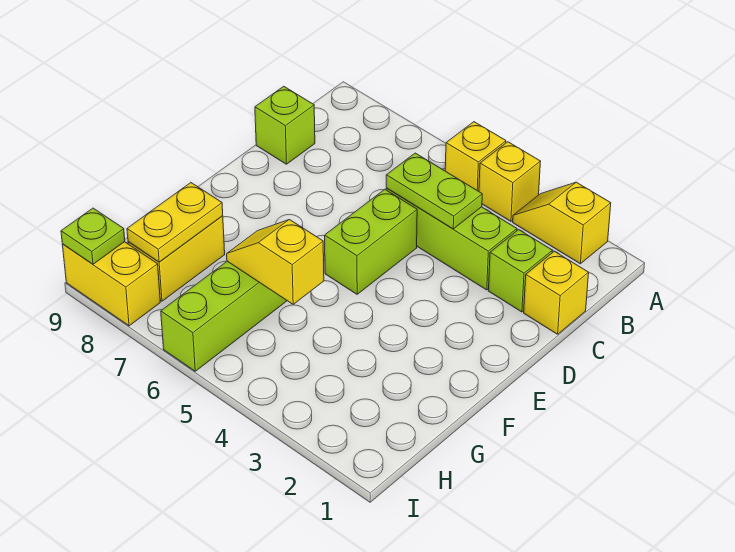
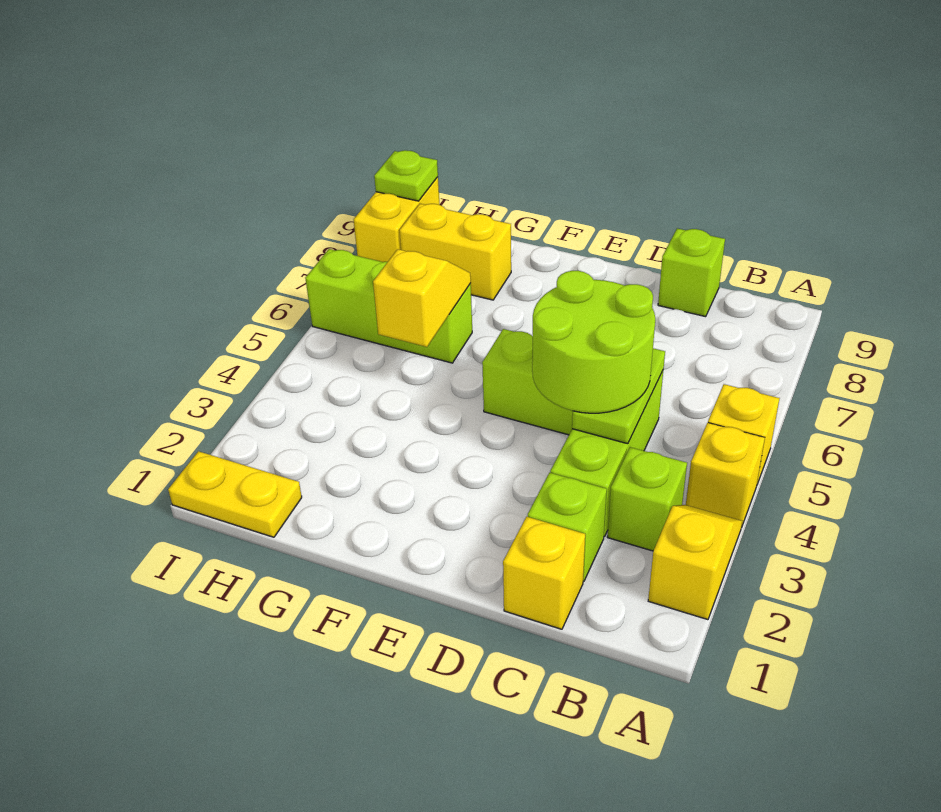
none -> lime brick B3 level 1
none -> lime round brick C4:D5 level 3
yellow plate G8:H8 level 2 -> yellow plate H1:I1 level 1

